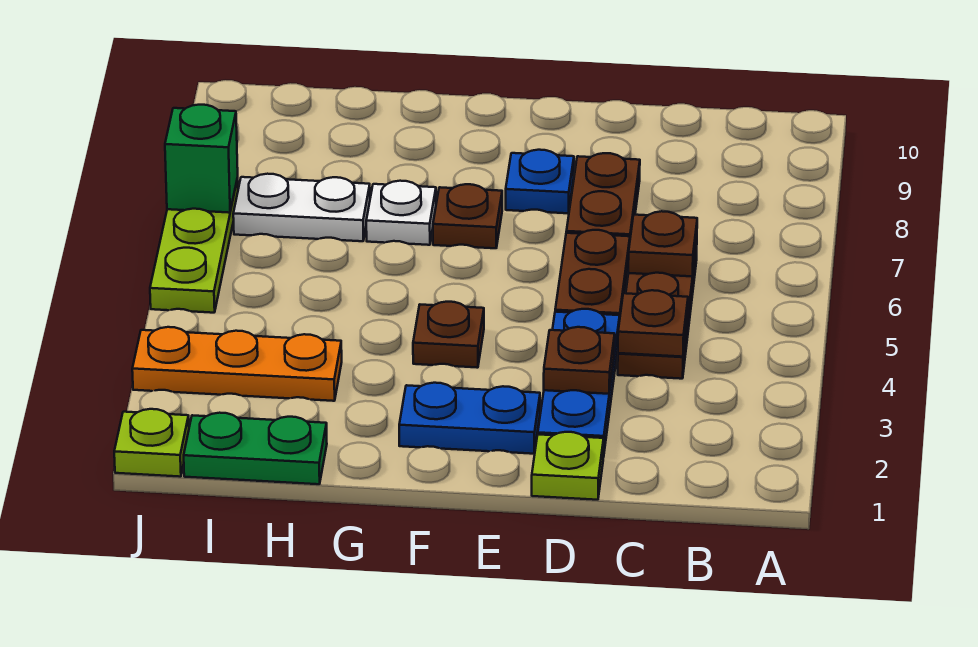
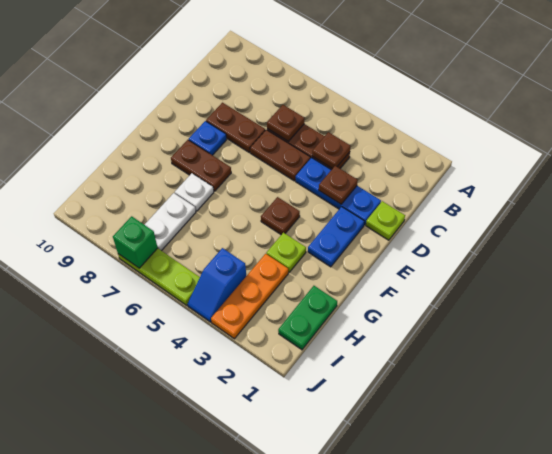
brown plate F7 level 1 -> brown plate F7:F8 level 1
none -> blue slope I4:J4 level 1 top I
lime plate J1 level 1 -> lime plate G3 level 1

